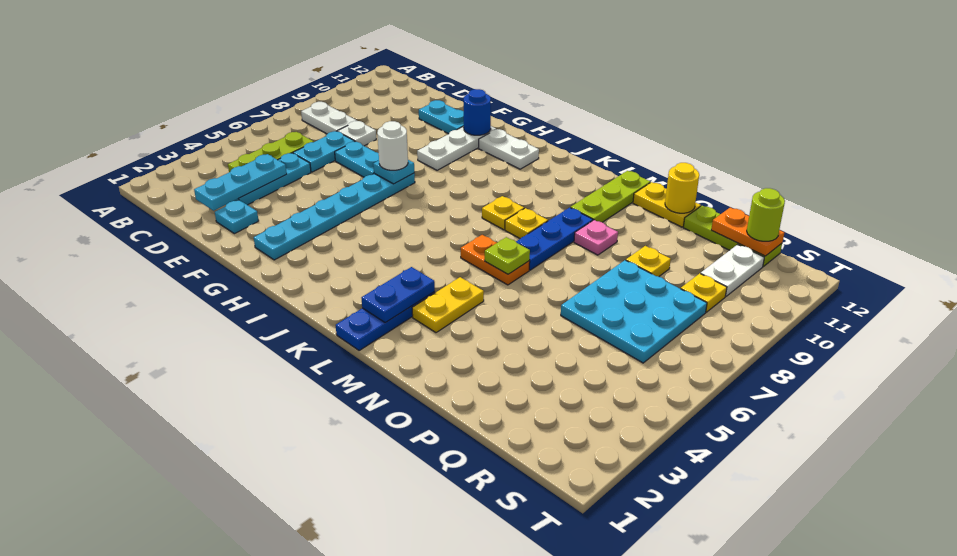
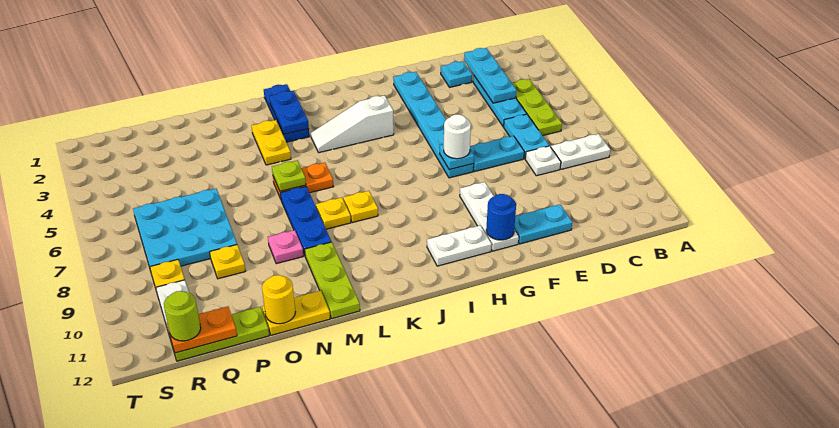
none -> white slope I4:K4 level 1 top I

